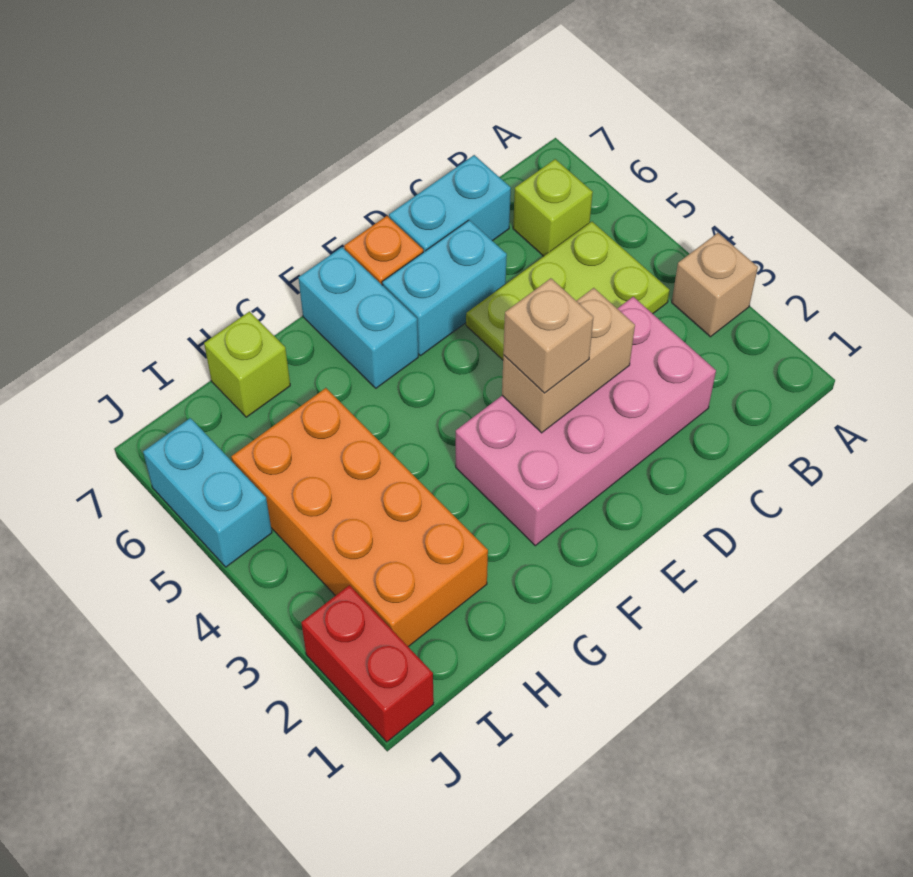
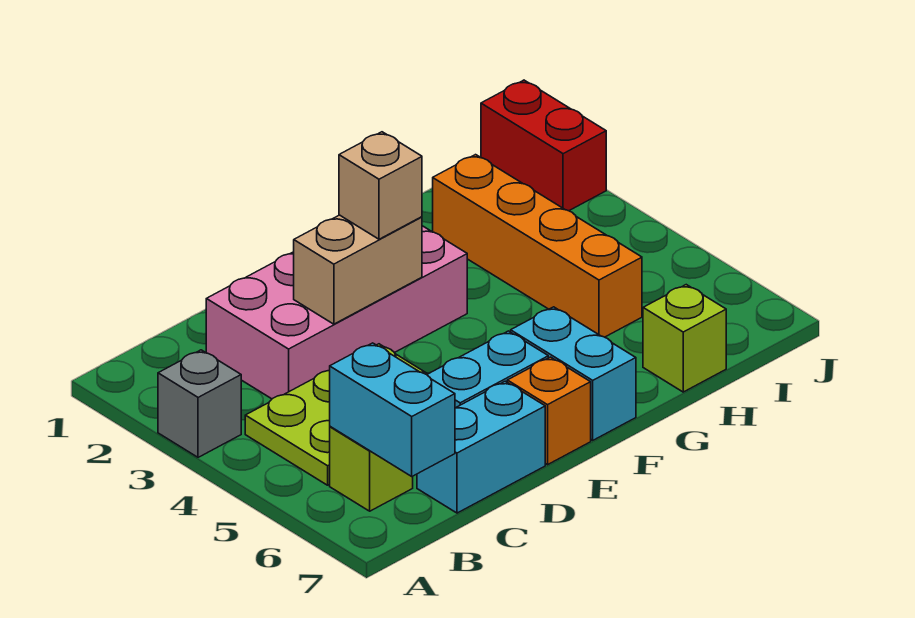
tan brick A3 level 1 -> grey brick A3 level 1
orange brick H2:I5 level 1 -> orange brick H2:H5 level 1
cyan brick J5:J6 level 1 -> cyan brick B6:B7 level 2

